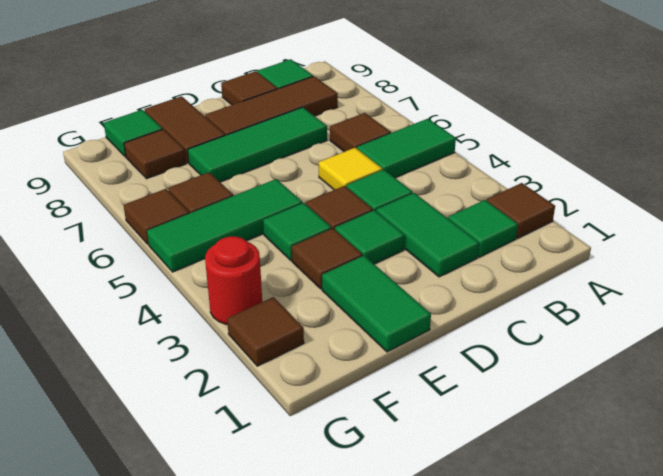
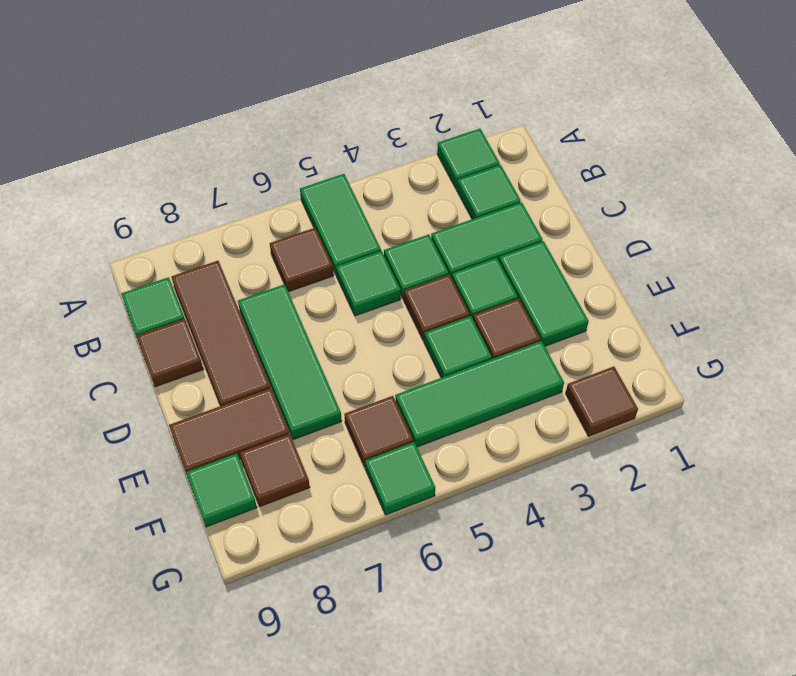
brown tile A2 level 1 -> green tile A2 level 1
yellow tile C5 level 1 -> green tile C5 level 1
green tile E1:E2 level 1 -> green tile D2:E2 level 1
green tile E5:G5 level 1 -> green tile F3:F5 level 1
red round brick G3 level 1 -> none
brown tile G6 level 1 -> green tile G6 level 1

